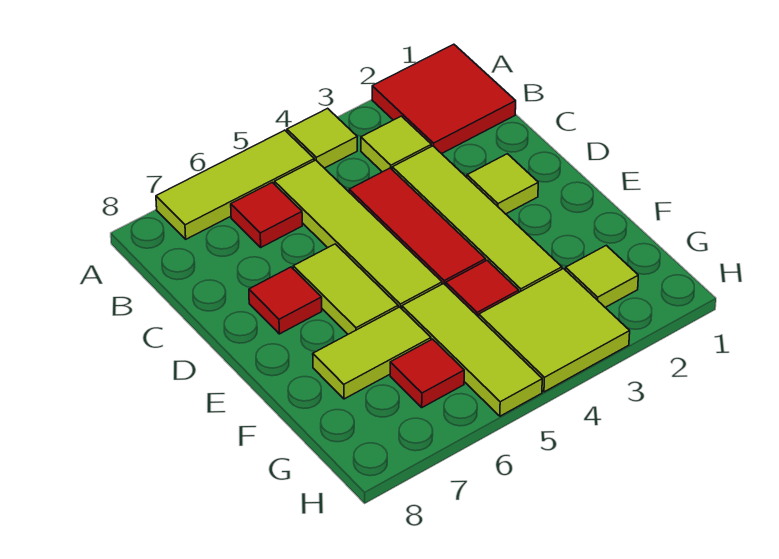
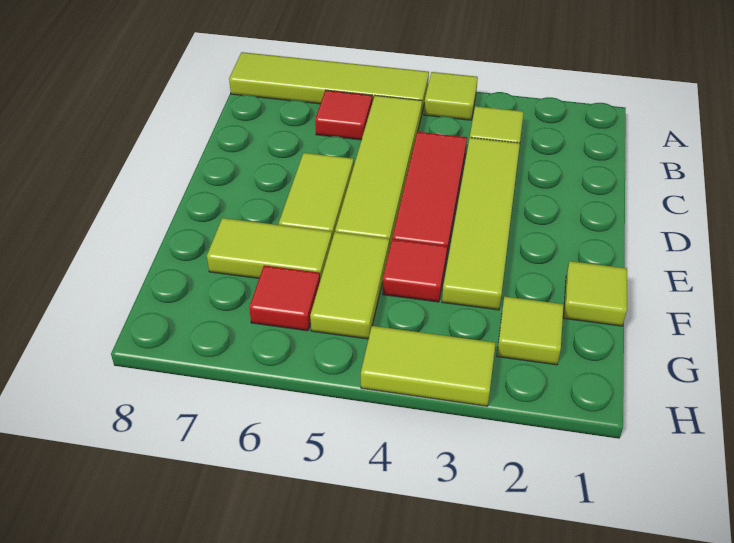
red tile A1:B2 level 1 -> none
lime tile A5:A7 level 1 -> lime tile A5:A8 level 1
lime tile D2 level 1 -> lime tile F1 level 1
red tile D7 level 1 -> none
lime tile F5:H5 level 1 -> lime tile F5:G5 level 1
lime tile G3:H4 level 1 -> lime tile H3:H4 level 1

